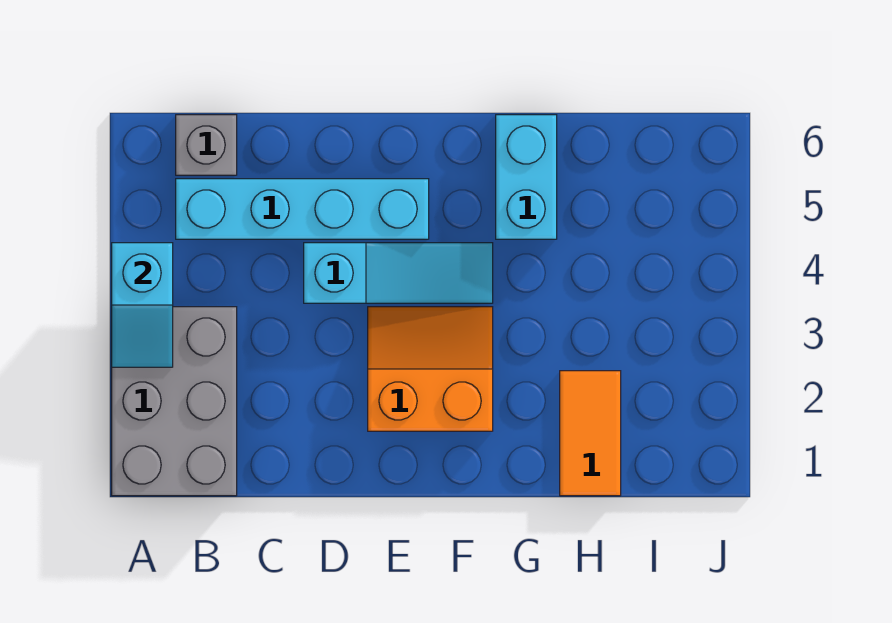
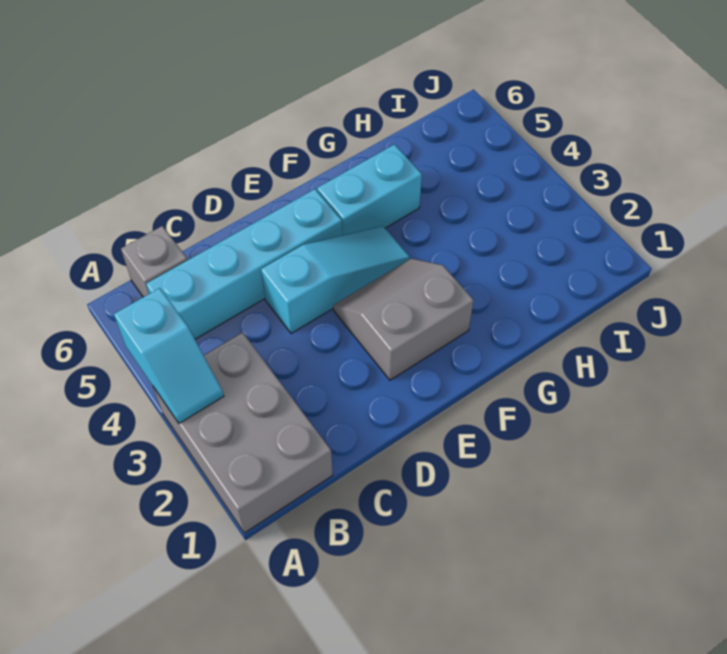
orange slope E2:F3 level 1 top 2 -> grey slope E2:F3 level 1 top 2
cyan brick G5:G6 level 1 -> cyan brick F5:G5 level 1
orange tile H1:H2 level 1 -> none

